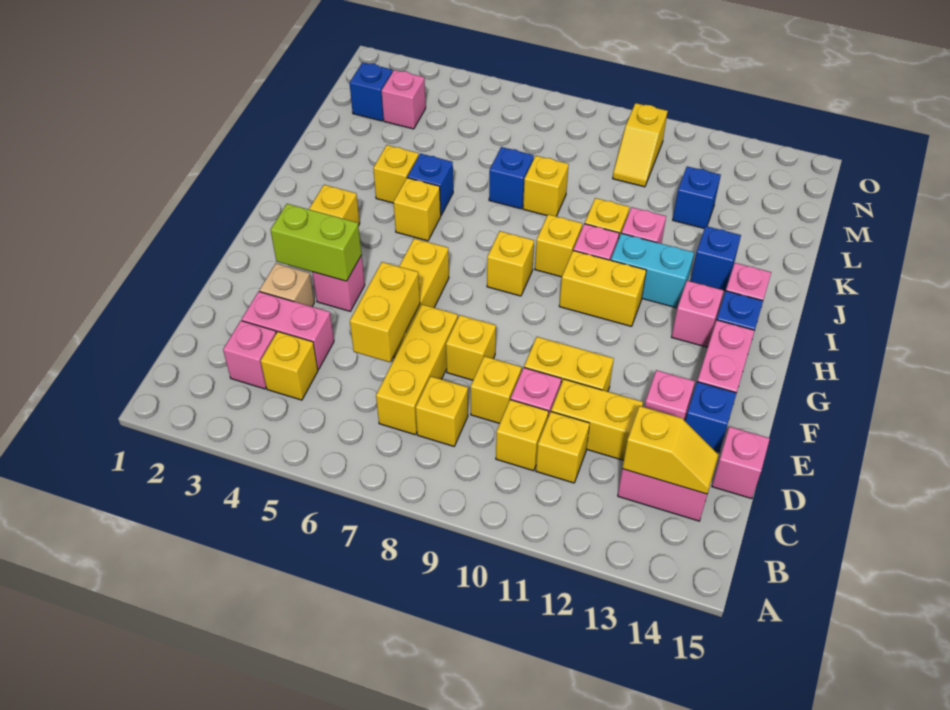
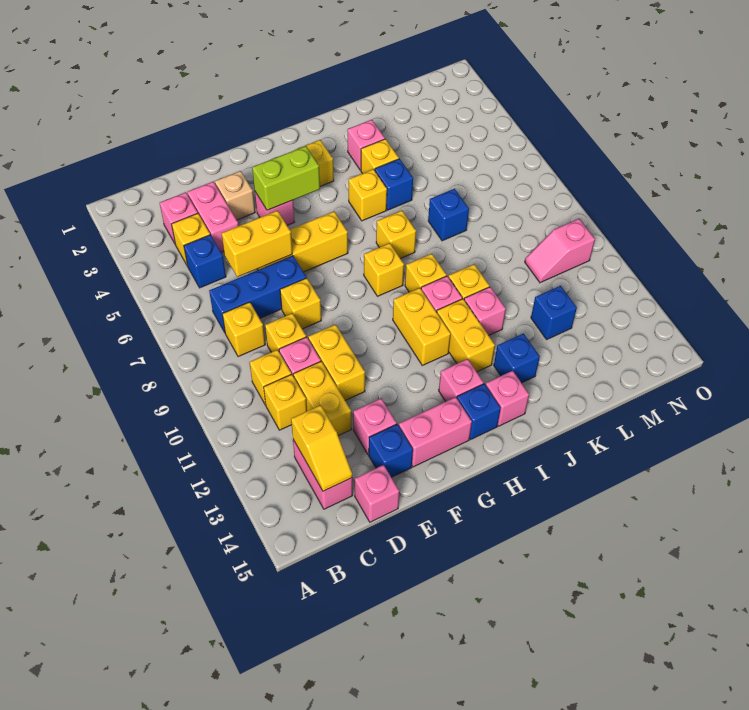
yellow brick C7:E7 level 1 -> blue brick C7:E7 level 1
lime brick F3:F4 level 2 -> lime brick F4:G4 level 2
cyan brick I11:I12 level 1 -> yellow brick I11:I12 level 1
yellow brick K8 level 1 -> yellow brick I7 level 1
blue brick M2 level 1 -> blue brick C5 level 1
pink brick M3 level 1 -> pink brick J3 level 1
yellow slope M10:N10 level 1 top N -> pink slope M10:N10 level 1 top N

